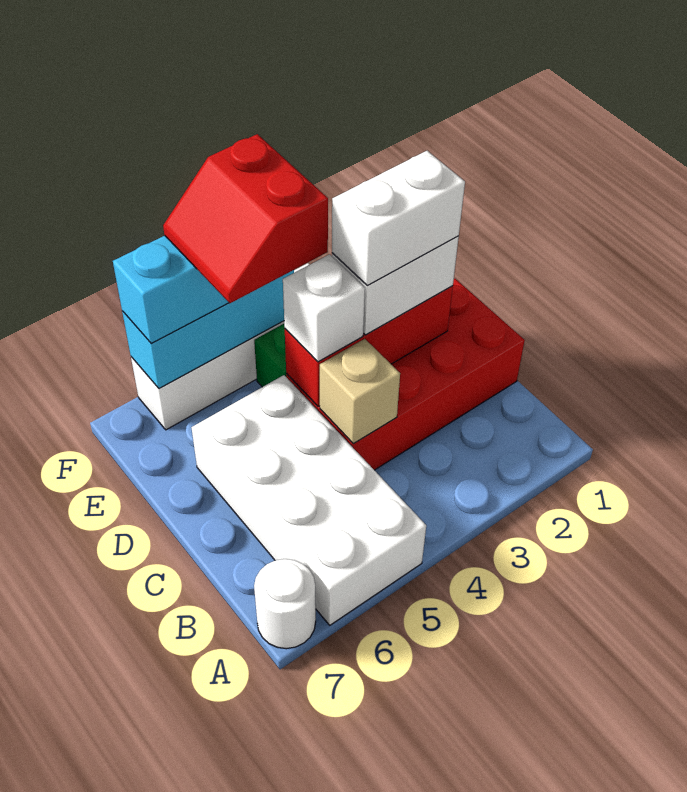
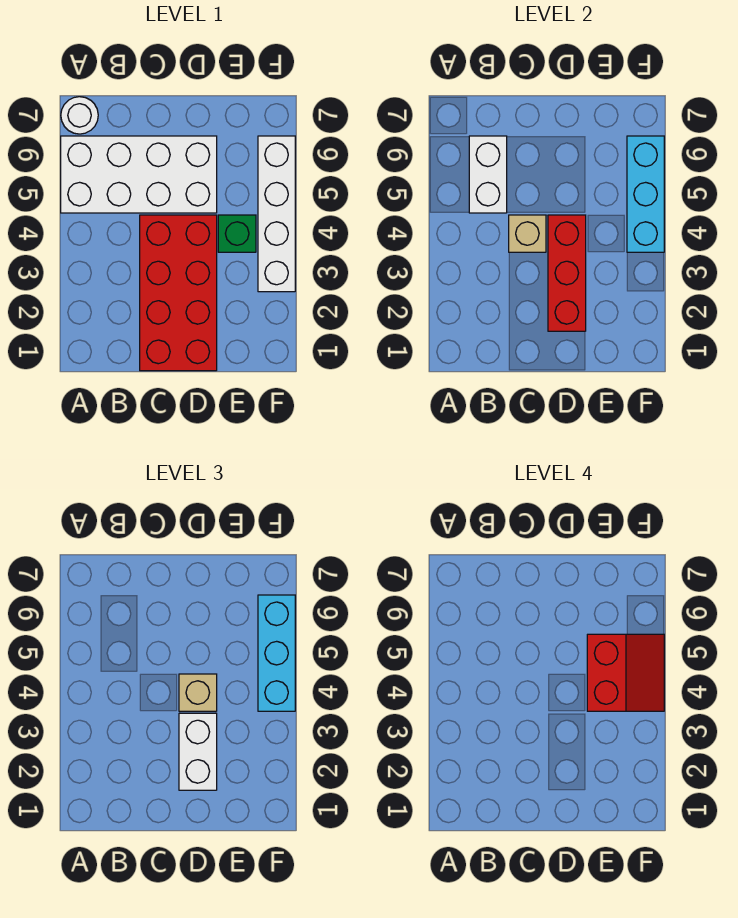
white brick D2:D3 level 4 -> white brick B5:B6 level 2
white brick D4 level 3 -> tan brick D4 level 3
red slope E4:F5 level 4 top 4 -> red slope E4:F5 level 4 top E

